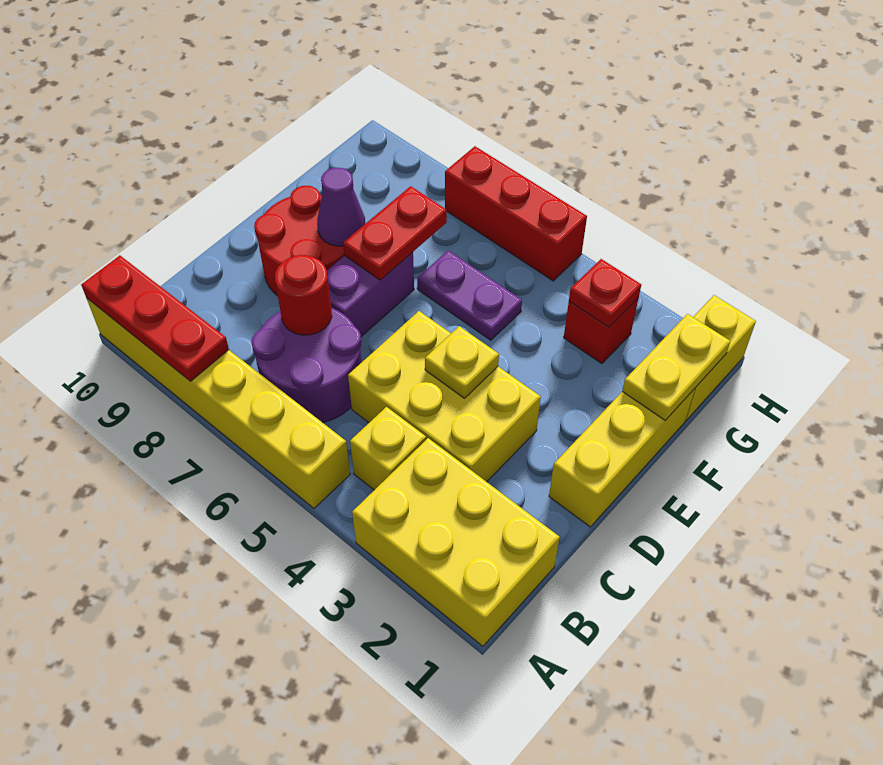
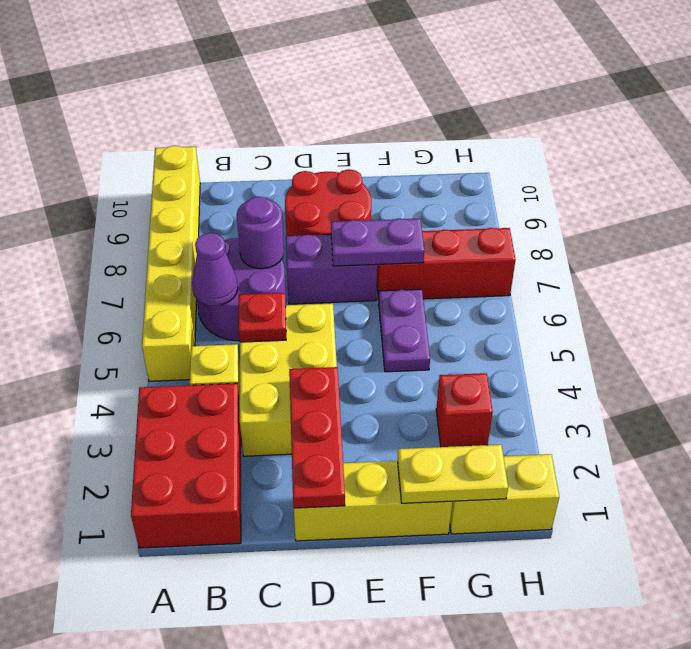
yellow brick A1:B3 level 1 -> red brick A1:B3 level 1
red plate A8:A10 level 2 -> red plate D1:D3 level 2
red round brick C7 level 2 -> purple round brick C7 level 2
yellow plate D4 level 2 -> none
red plate E7:F7 level 2 -> purple plate E7:F7 level 2
purple cone E8 level 2 -> purple cone B6 level 2
red plate G3 level 2 -> red plate C5 level 2
red brick H5:H7 level 1 -> red brick F7:H7 level 1

